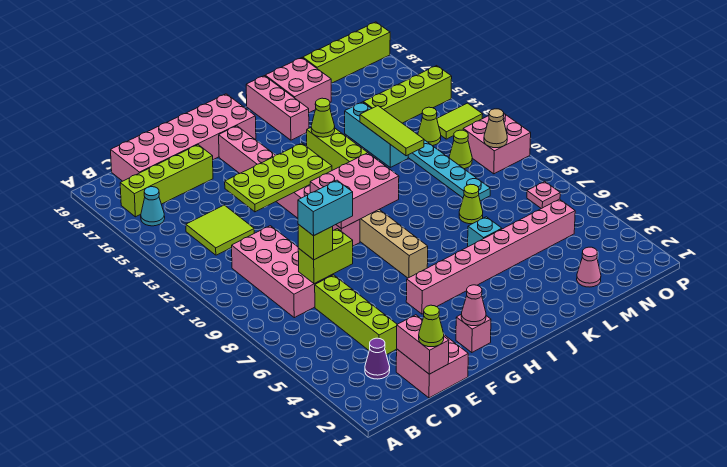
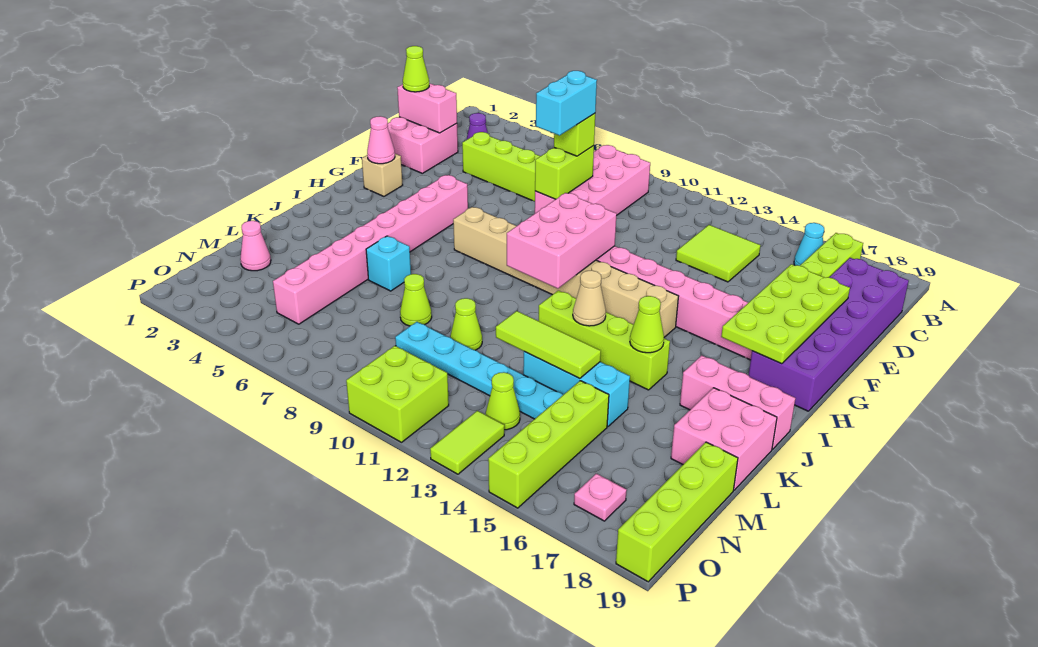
pink brick C8:D11 level 1 -> pink brick B8:E9 level 1
pink brick C18:H19 level 1 -> purple brick C18:H19 level 1
lime plate E13:H14 level 2 -> lime plate E17:H18 level 2
pink brick G2 level 1 -> tan brick G2 level 1
lime cone N11 level 1 -> lime cone L10 level 1
pink plate O7 level 1 -> pink plate O17 level 1
pink brick O10:P11 level 1 -> lime brick O10:P11 level 1
tan cone O10 level 2 -> tan cone J13 level 2

